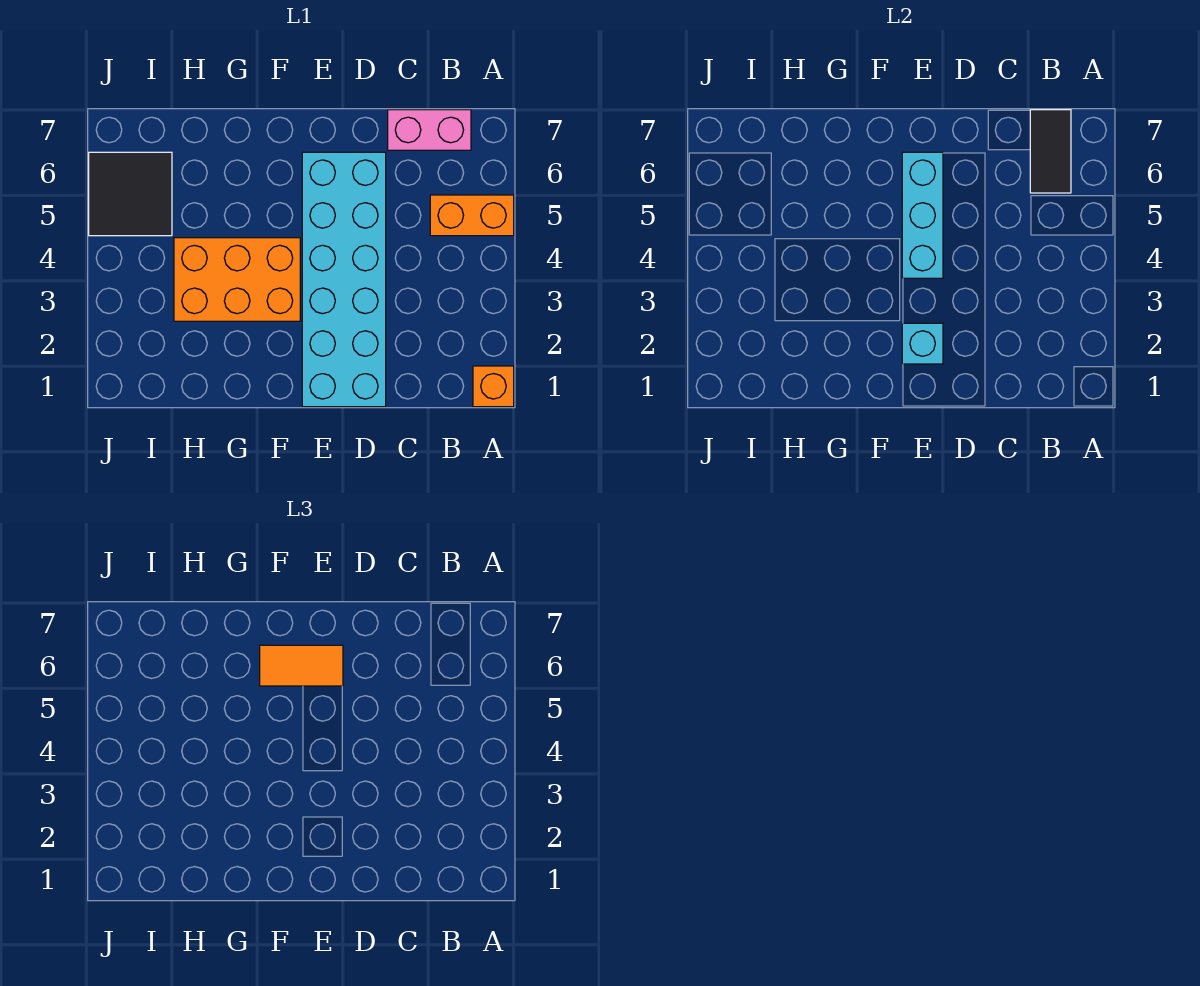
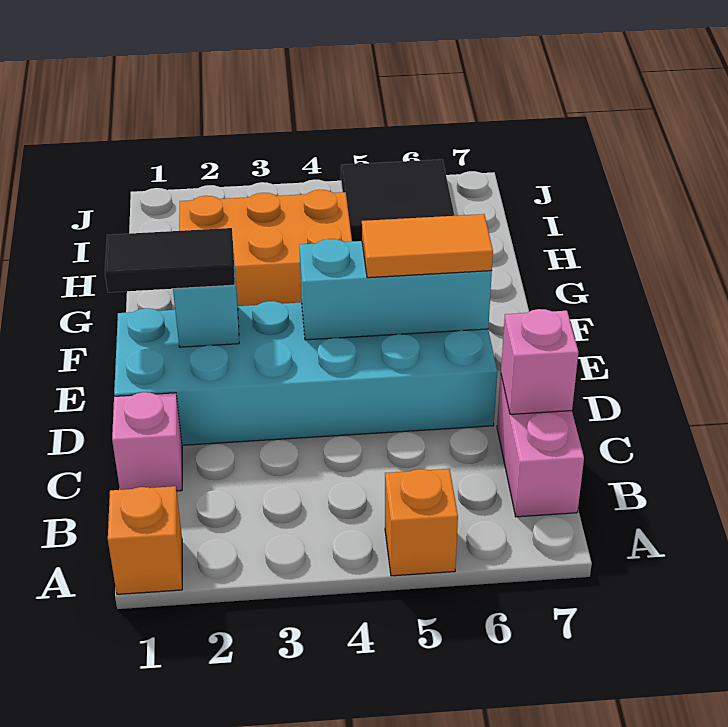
orange brick A5:B5 level 1 -> orange brick A5 level 1
black tile B6:B7 level 2 -> black tile E1:E2 level 3
none -> pink brick C1 level 1
none -> pink brick C7 level 2
orange tile E6:F6 level 3 -> orange tile E5:E6 level 3
orange brick F3:H4 level 1 -> orange brick G2:H4 level 1

